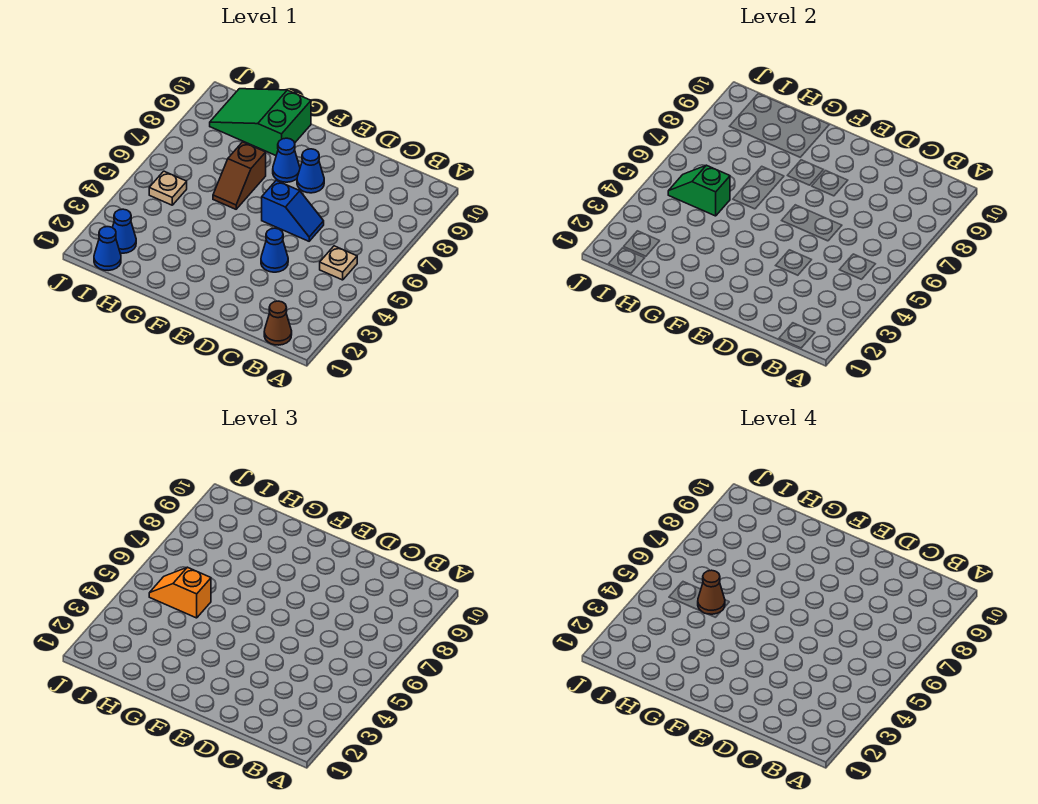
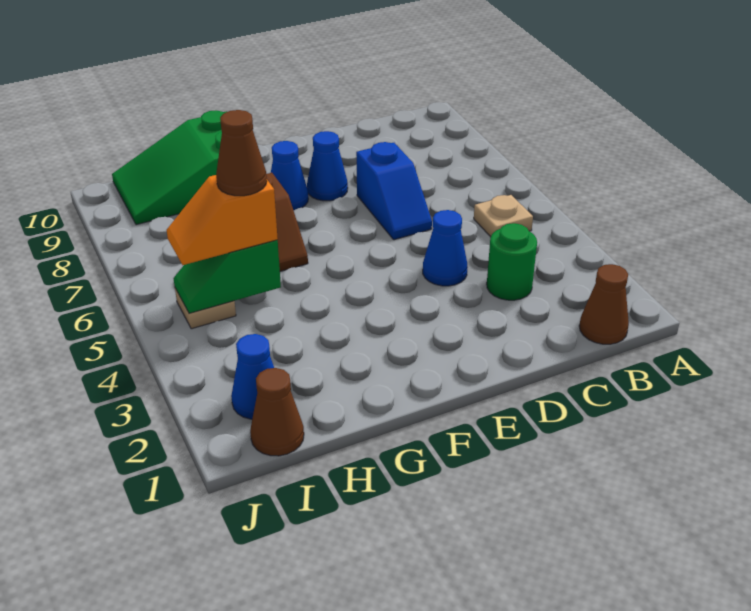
none -> green round brick C3 level 1
blue slope D6:E6 level 1 top E -> blue slope D6:D7 level 1 top 7
blue cone I1 level 1 -> brown cone I1 level 1

